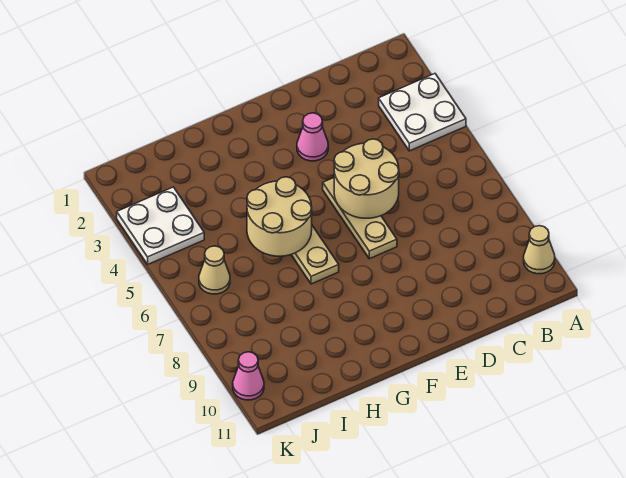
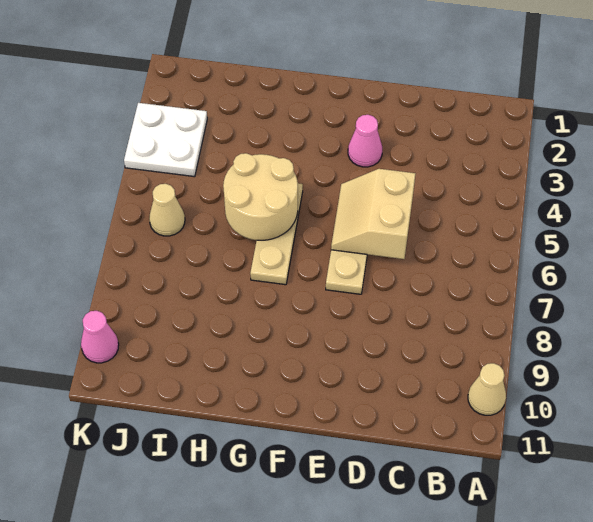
white plate A3:B4 level 1 -> none
tan round brick D5:E6 level 2 -> tan slope D5:E6 level 2 top D

